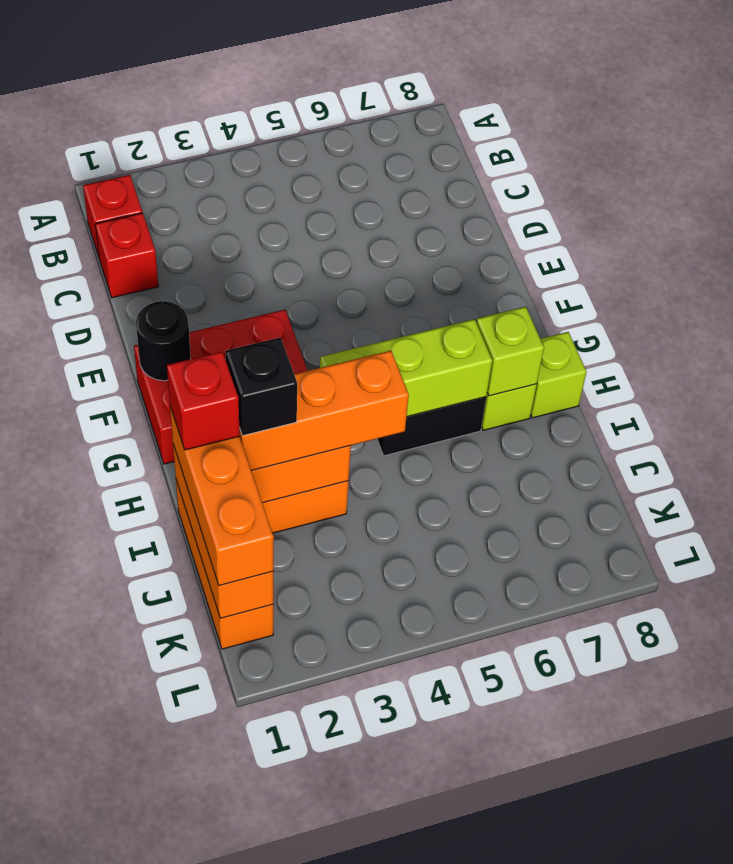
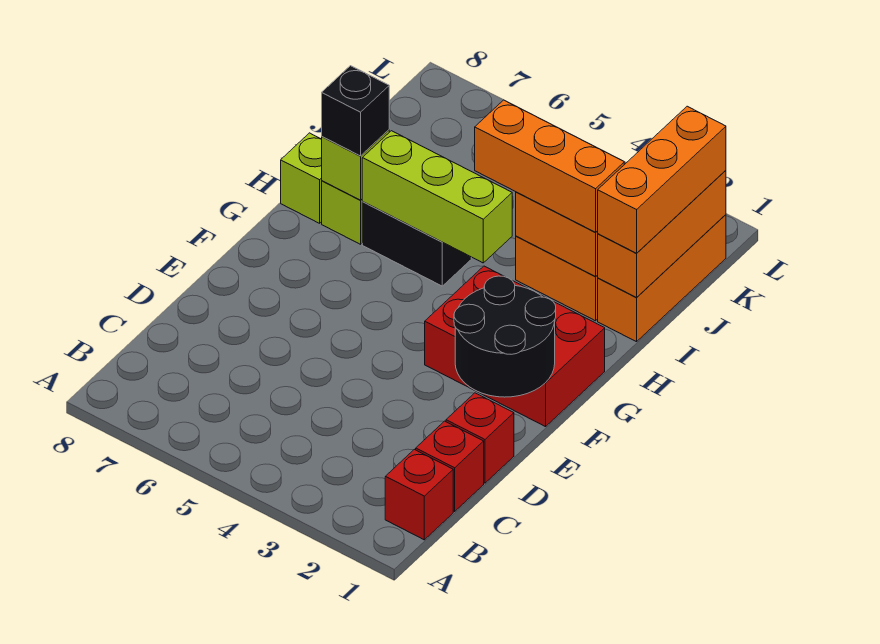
black round brick F1 level 2 -> black round brick E1:F2 level 2
red brick I1 level 4 -> red brick D1 level 1
black brick I2 level 4 -> black brick H7 level 3

